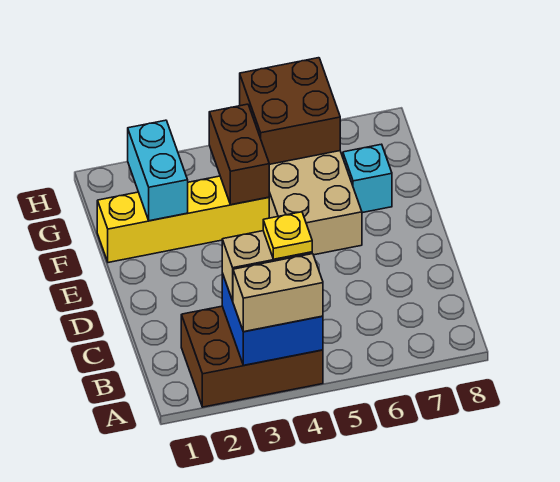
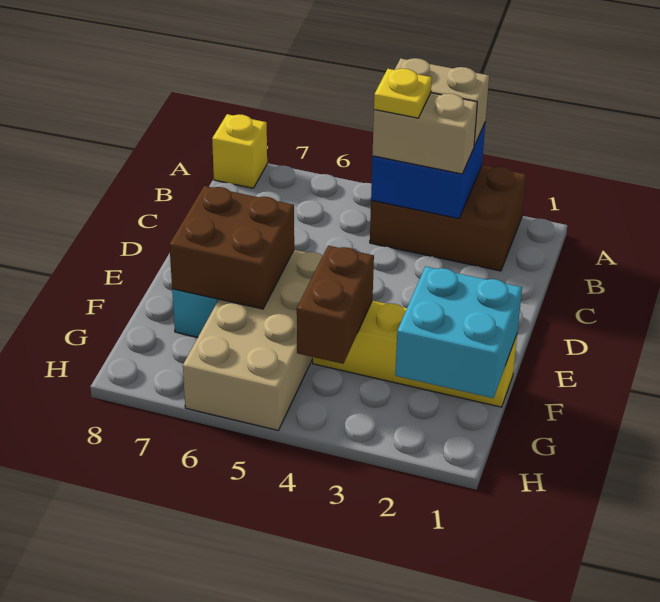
none -> yellow brick A8 level 1
cyan brick F2:G2 level 2 -> cyan brick F1:G2 level 2
brown brick G5:H6 level 2 -> brown brick E6:F7 level 2

